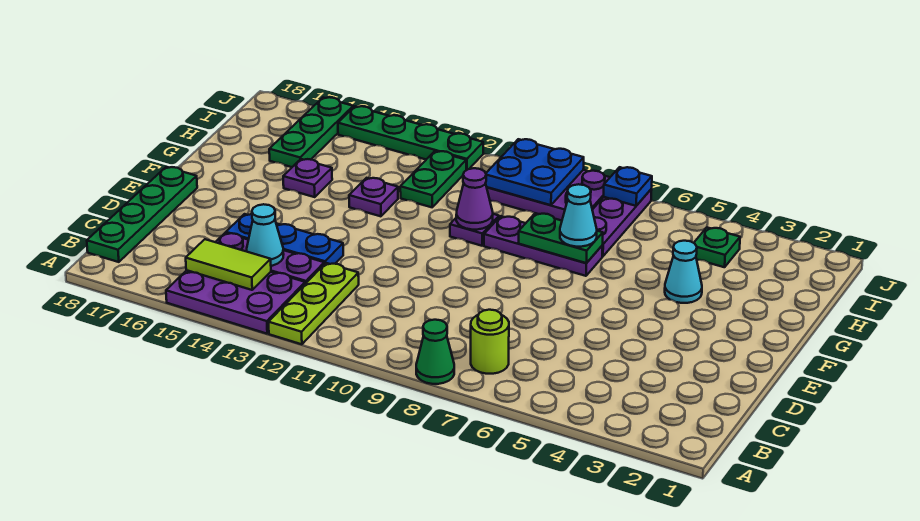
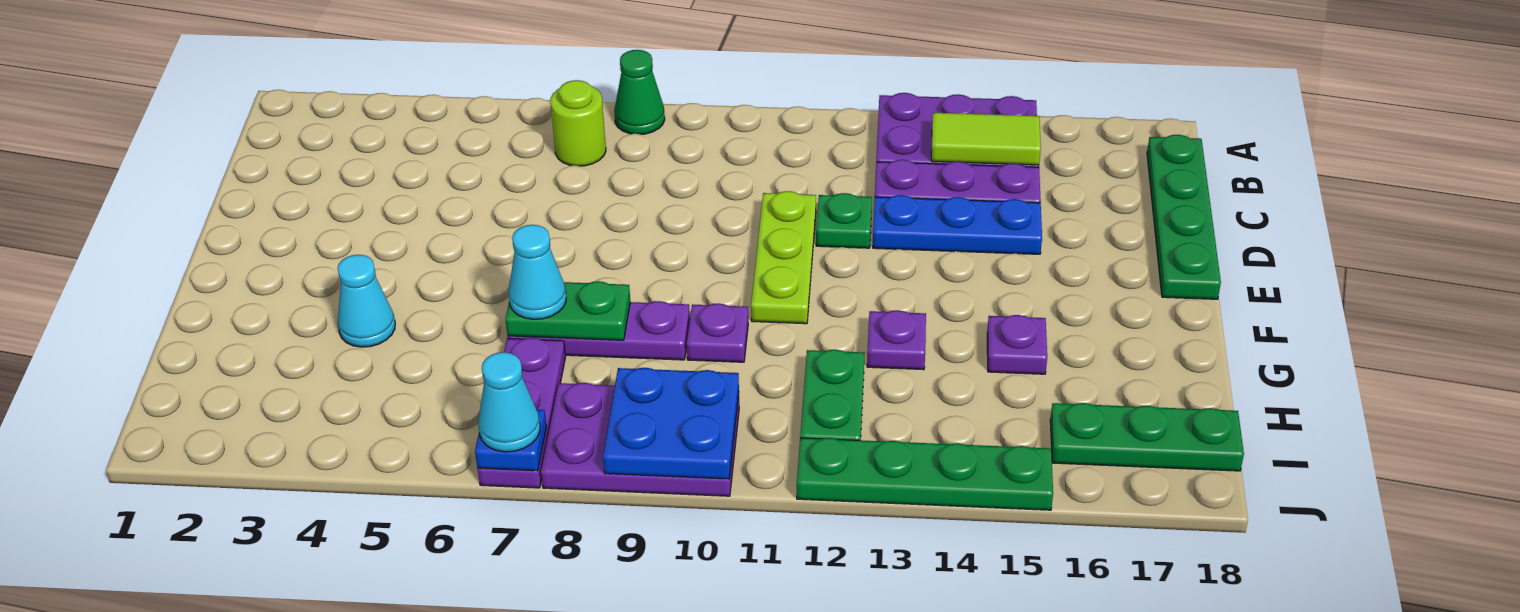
lime plate A12:C12 level 1 -> lime plate D11:F11 level 1
cyan cone C14 level 2 -> cyan cone J7 level 3
purple cone G10 level 2 -> none
green plate H16:J16 level 1 -> green plate I16:I18 level 1
green plate I4 level 1 -> green plate D12 level 1

